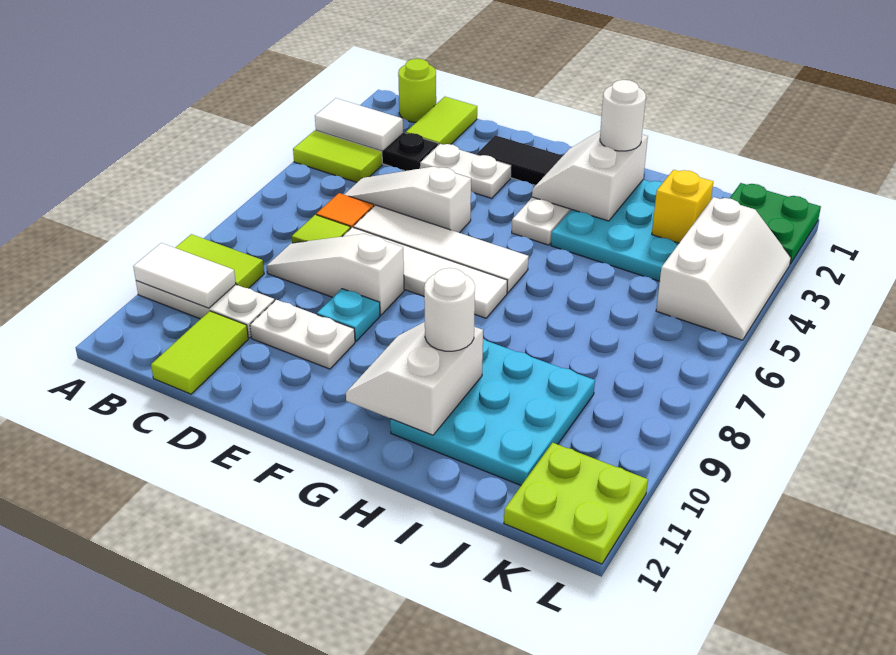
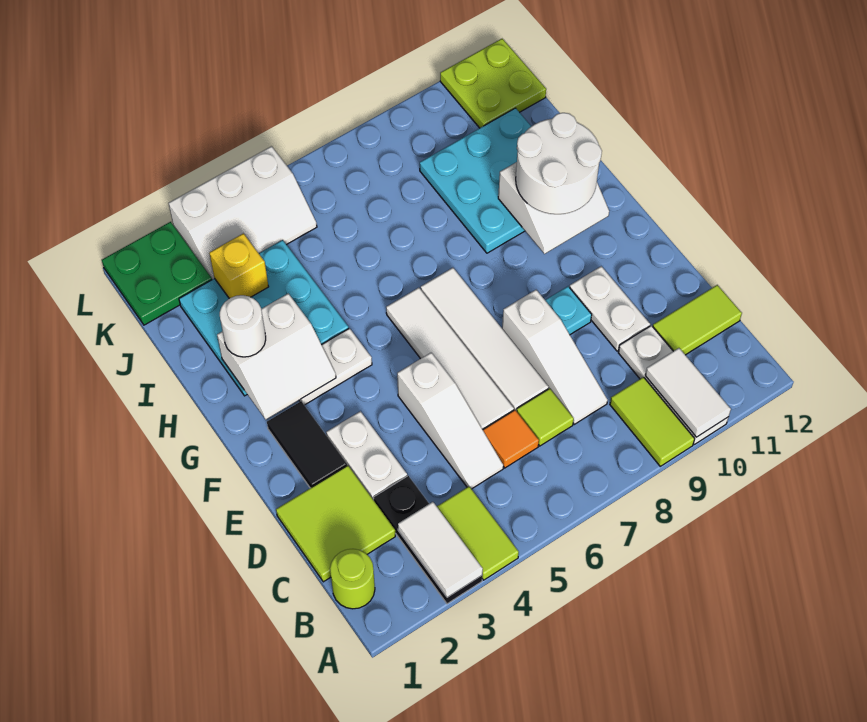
lime tile C1:C2 level 1 -> lime tile C1:D2 level 1
white round brick H10 level 3 -> white round brick G10:H11 level 3
white slope K3:L5 level 1 top K -> white slope K3:L5 level 1 top L

